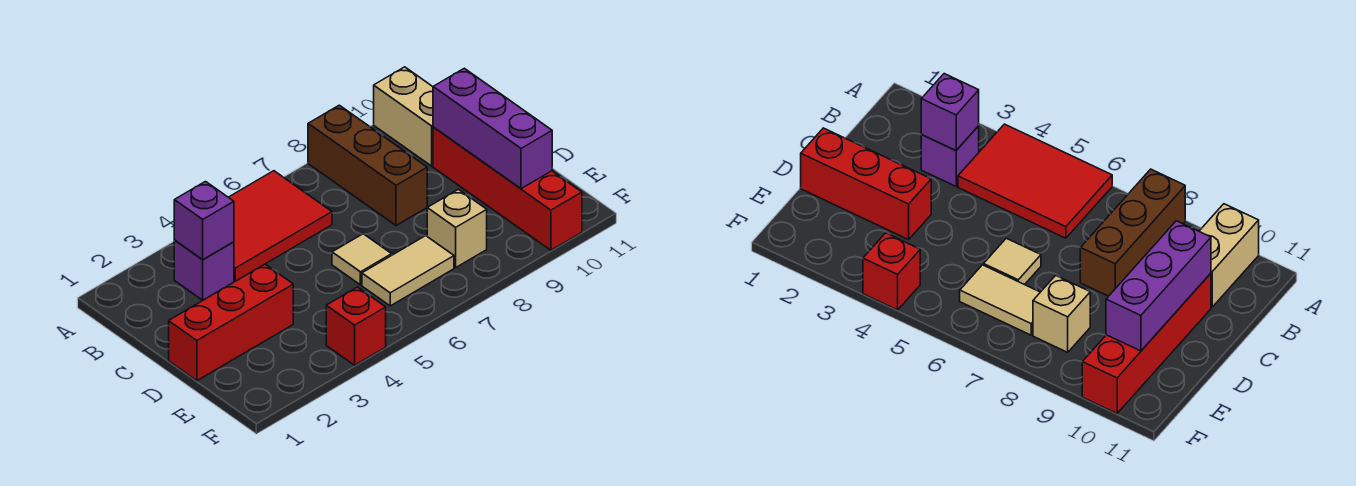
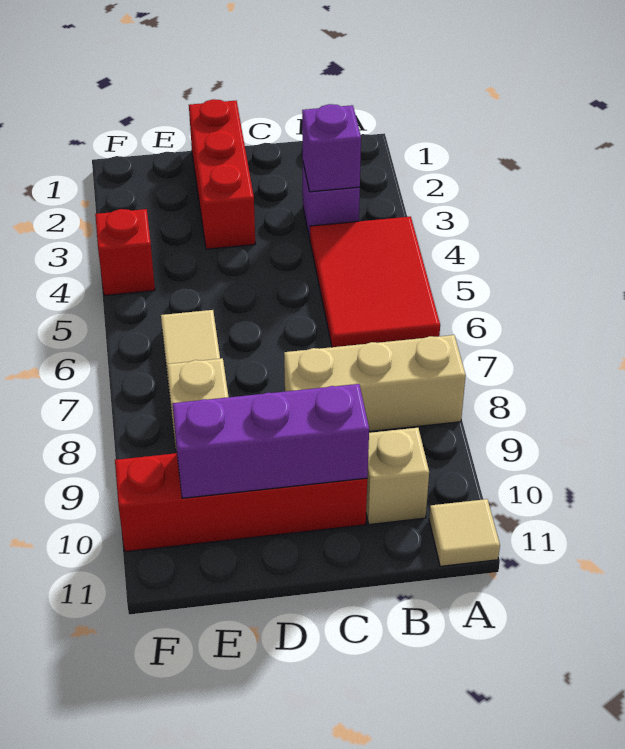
brown brick A8:C8 level 1 -> tan brick A8:C8 level 1
tan brick A10:B10 level 1 -> tan brick B10 level 1
tan tile D6 level 1 -> tan tile A11 level 1

